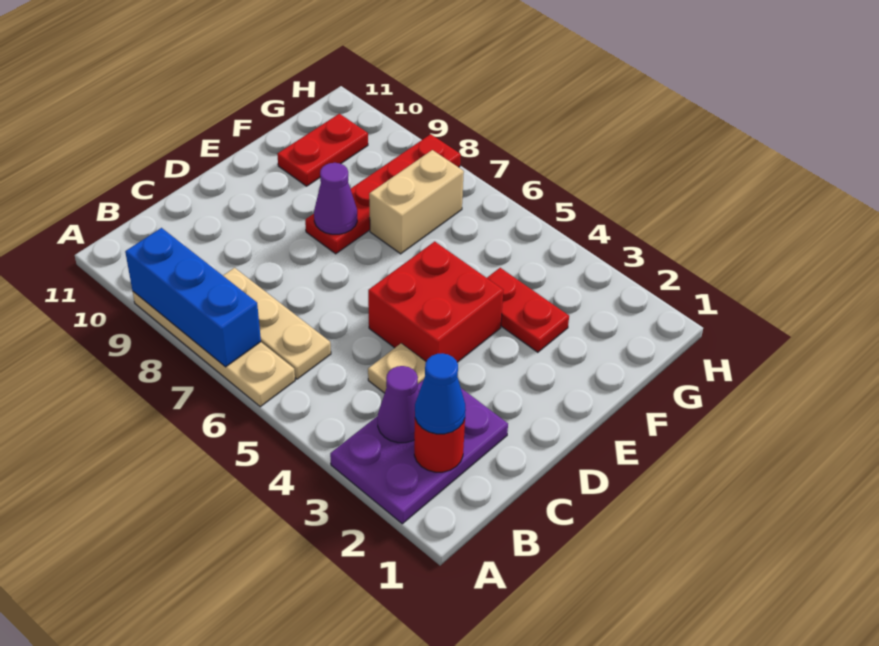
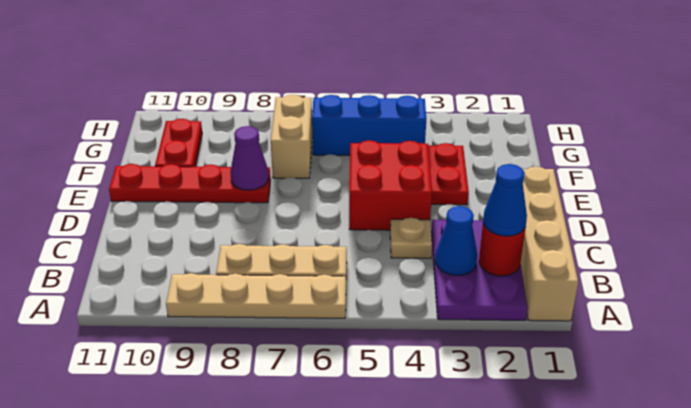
none -> tan brick A1:D1 level 1
blue brick A7:A9 level 2 -> blue brick G4:G6 level 1
purple cone B3 level 2 -> blue cone B3 level 2
red plate E8:H8 level 1 -> red plate E8:E11 level 1
red plate F3:F4 level 1 -> red plate E3:F3 level 1

